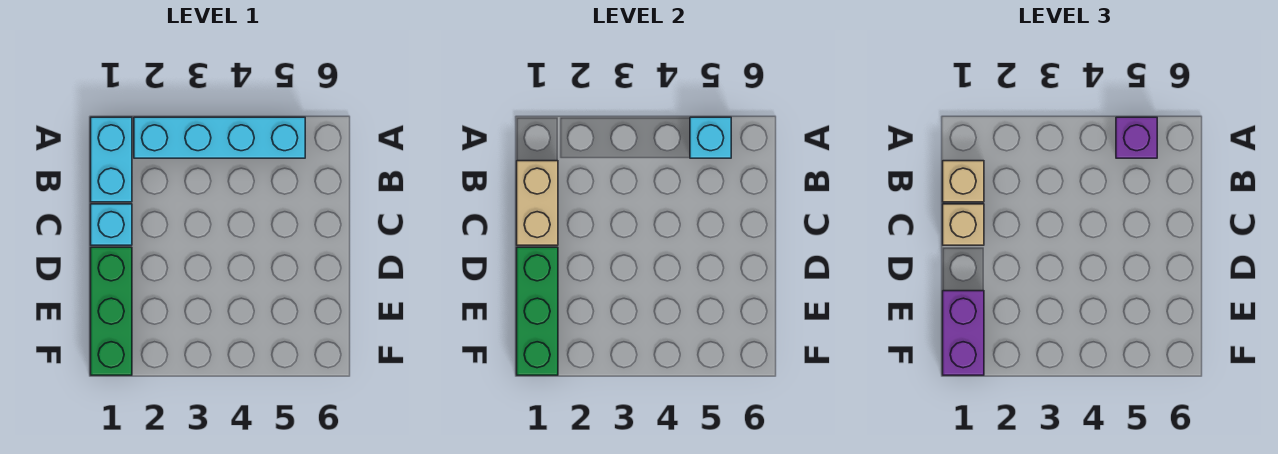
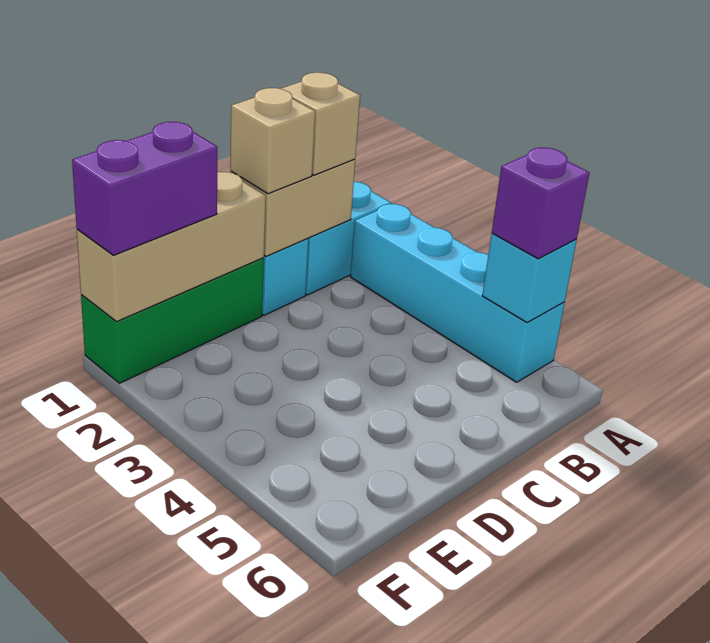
green brick D1:F1 level 2 -> tan brick D1:F1 level 2

